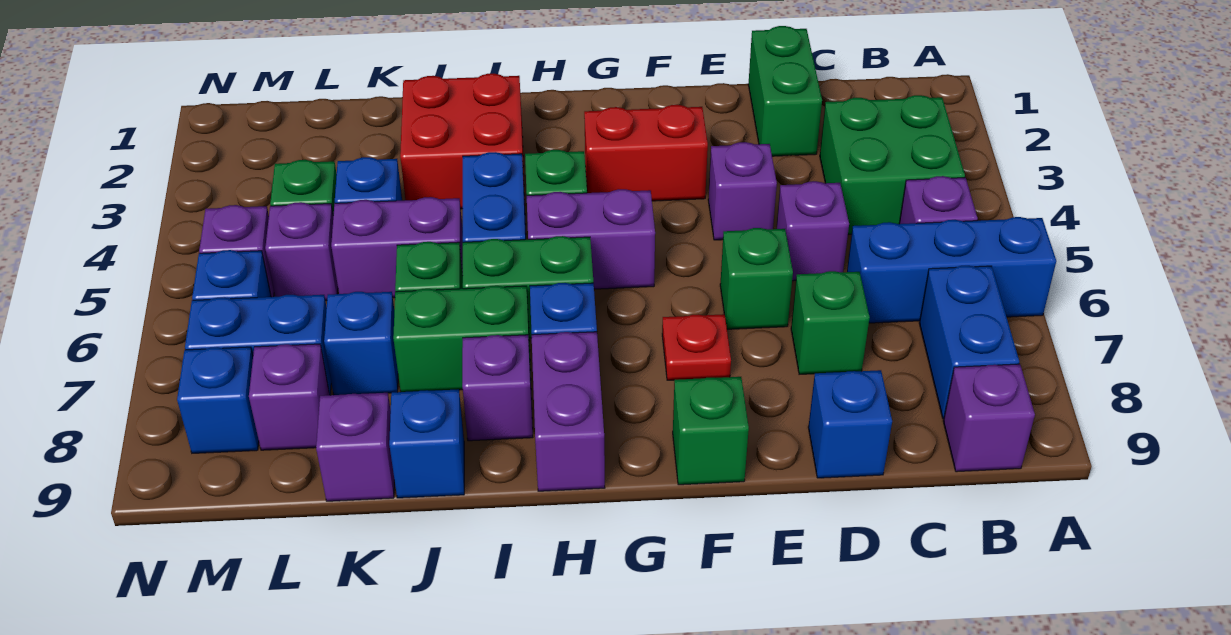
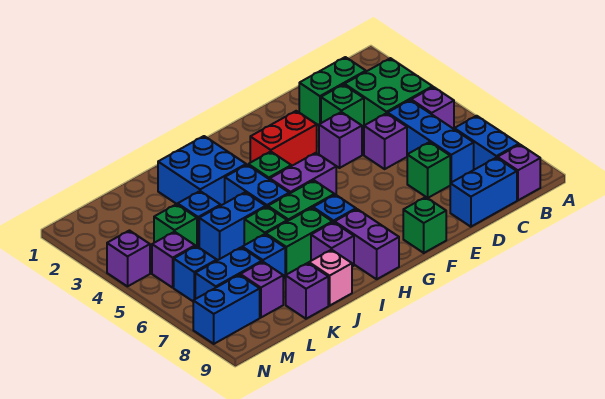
blue brick A6:C6 level 1 -> blue brick C5:C7 level 1
green brick D1:D2 level 1 -> green brick C2:D2 level 1
blue brick D9 level 1 -> blue brick C9:D9 level 1
green brick E6 level 1 -> green brick D3 level 1
red plate F7 level 1 -> none
red brick I2:J3 level 1 -> blue brick I2:J3 level 1
purple brick J5:K5 level 1 -> blue brick J5:K5 level 1
blue brick J9 level 1 -> pink brick J9 level 1
purple brick L5 level 1 -> purple brick N4 level 1
blue brick M8 level 1 -> blue brick M8:N8 level 1

